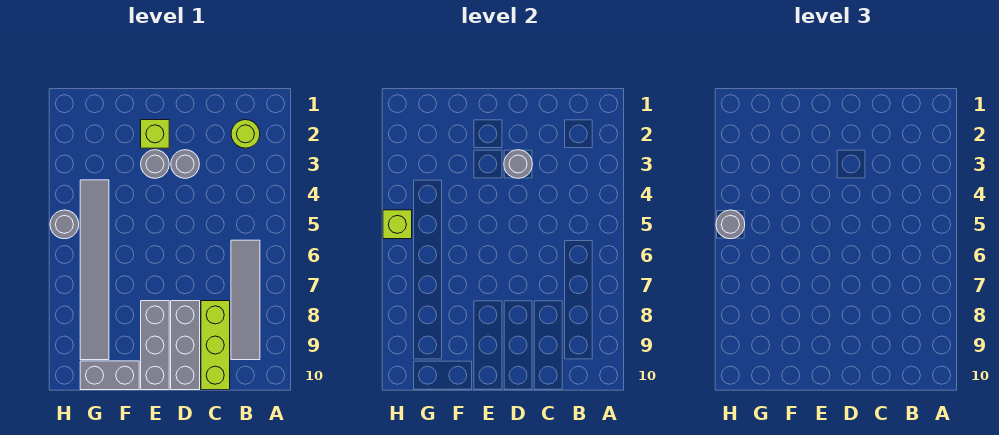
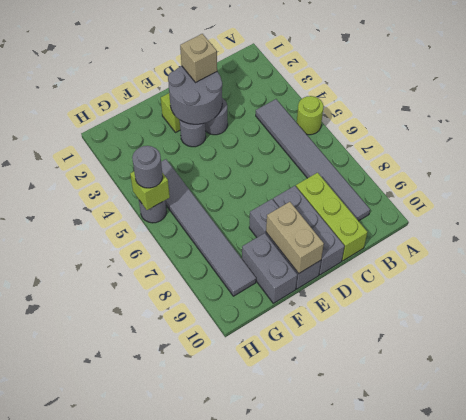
lime round brick B2 level 1 -> lime round brick A5 level 1
grey tile B6:B9 level 1 -> grey tile B4:B9 level 1
none -> tan brick D2 level 3
grey round brick D3 level 2 -> grey round brick D2:E3 level 2
none -> tan brick E9:E10 level 2
grey brick F10:G10 level 1 -> grey brick F9:F10 level 1

